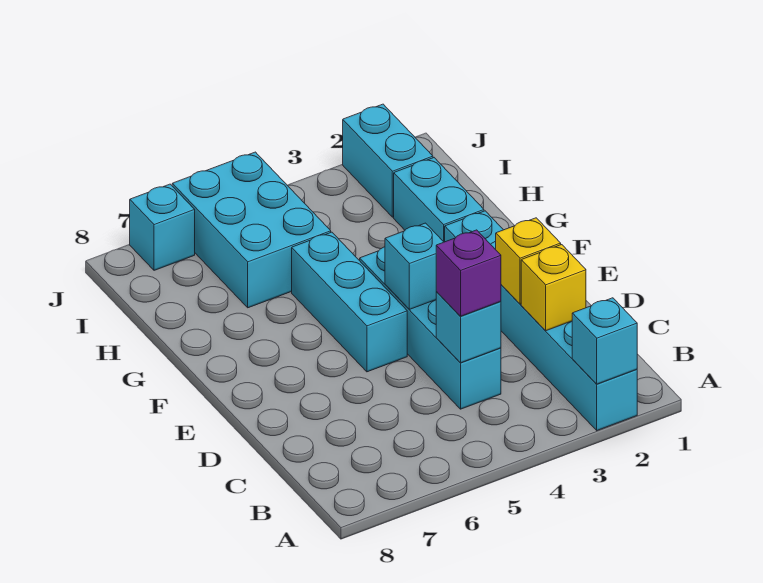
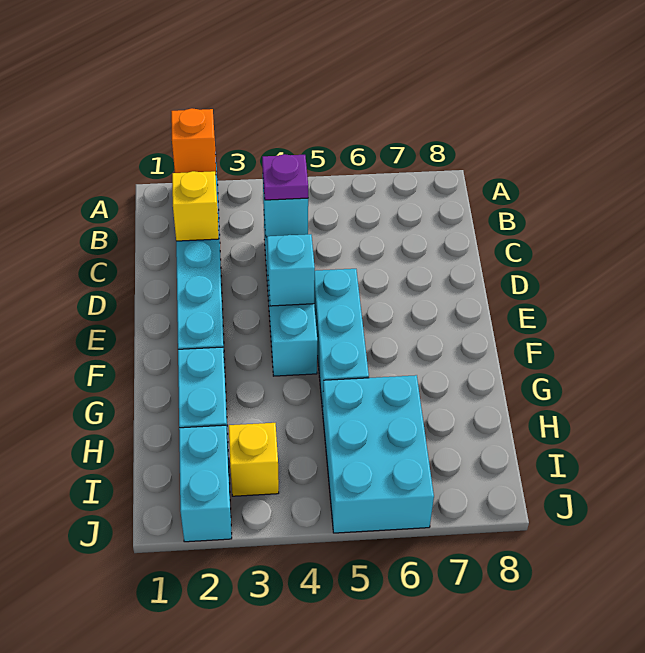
cyan brick A2 level 2 -> orange brick A2 level 2
purple brick C4 level 3 -> purple plate C4 level 3
yellow brick D2 level 2 -> yellow brick I3 level 1
cyan brick J7 level 1 -> none

